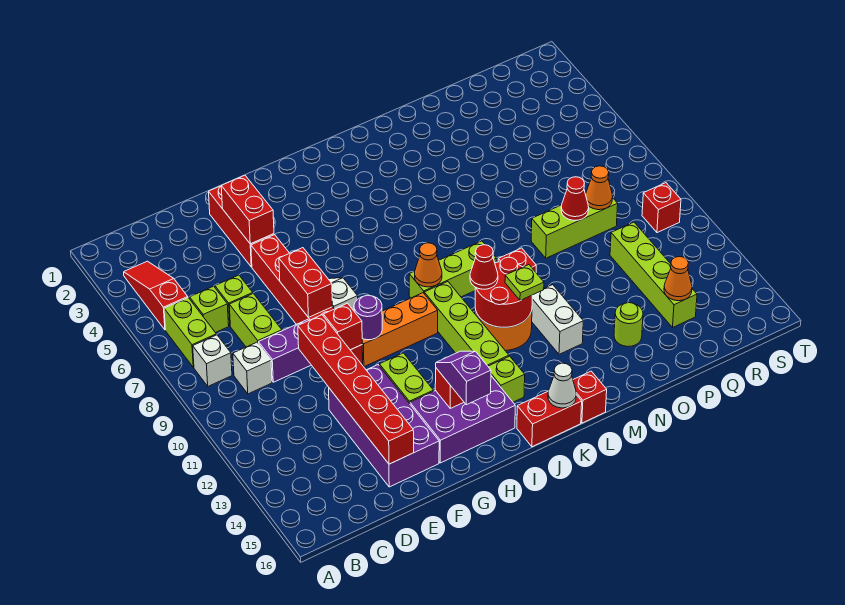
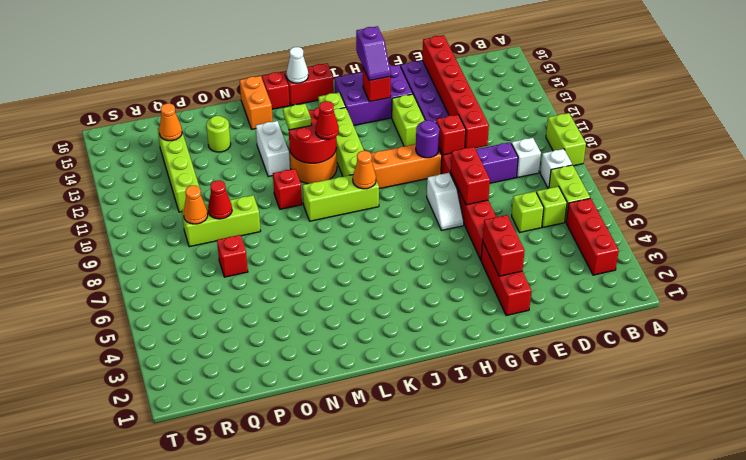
red slope B3:B5 level 1 top 5 -> red brick B3:B5 level 1
lime brick D7:D8 level 1 -> lime brick A9:A10 level 1
none -> orange brick M15:M16 level 1
red brick S10 level 1 -> red brick P7 level 1

